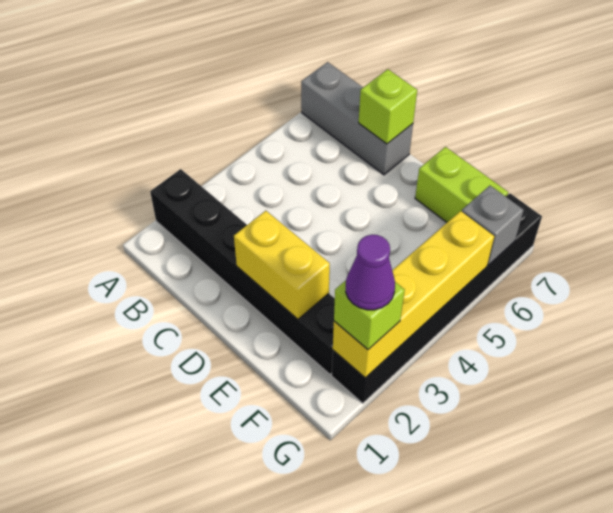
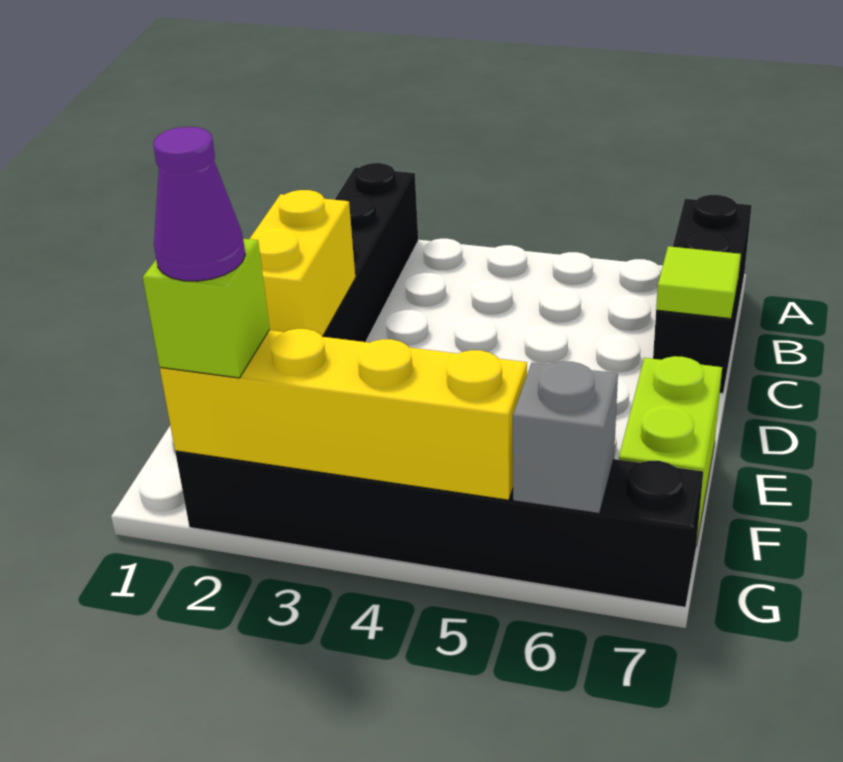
grey brick A7:C7 level 1 -> black brick A7:C7 level 1
lime brick C7 level 2 -> lime tile C7 level 2

